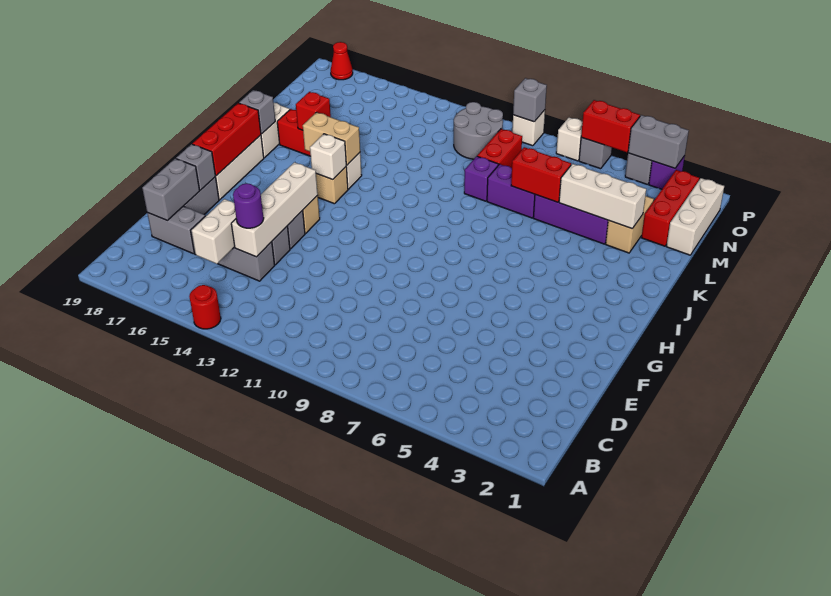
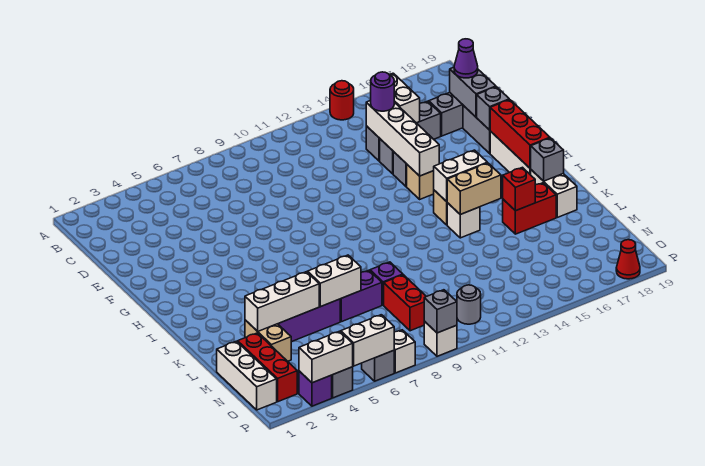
none -> purple cone D18 level 3
white brick I14 level 2 -> white brick I14:I15 level 2
red brick L6:L7 level 2 -> white brick L6:L7 level 2
grey round brick N10:O11 level 1 -> grey round brick O11 level 1
grey brick P3:P4 level 2 -> white brick P3:P4 level 2
red brick P5:P6 level 2 -> white brick P5:P6 level 2

